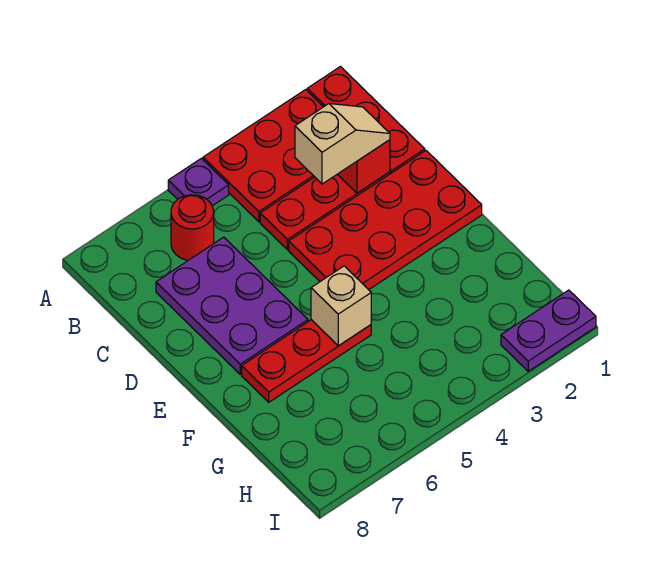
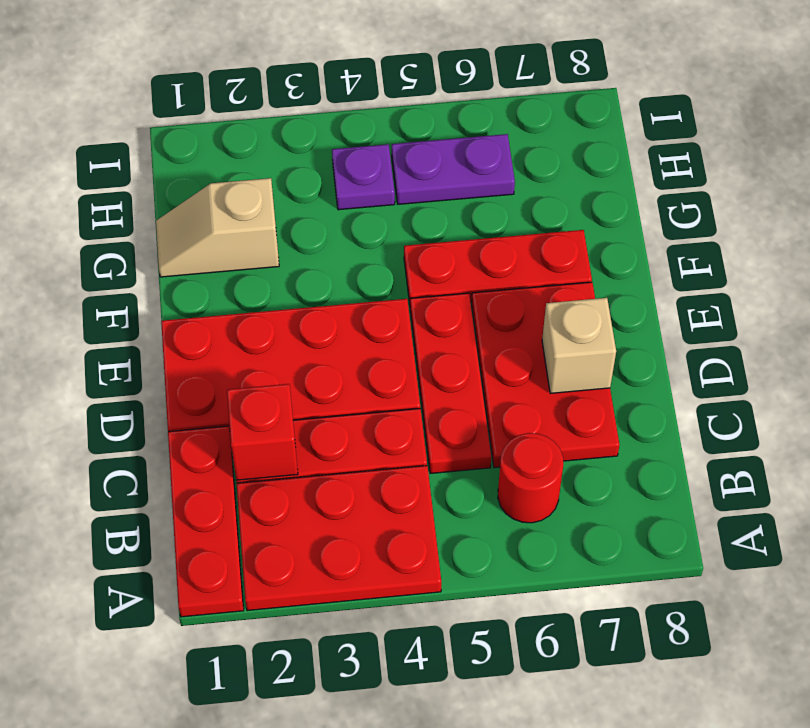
purple plate A5 level 1 -> purple plate H4 level 1
tan slope C2:C3 level 3 top 3 -> tan slope G1:G2 level 1 top 2
none -> red plate C5:E5 level 1
purple plate C6:E7 level 1 -> red plate C6:E7 level 1
tan brick F5 level 2 -> tan brick D7 level 2
purple plate I1:I2 level 1 -> purple plate H5:H6 level 1

